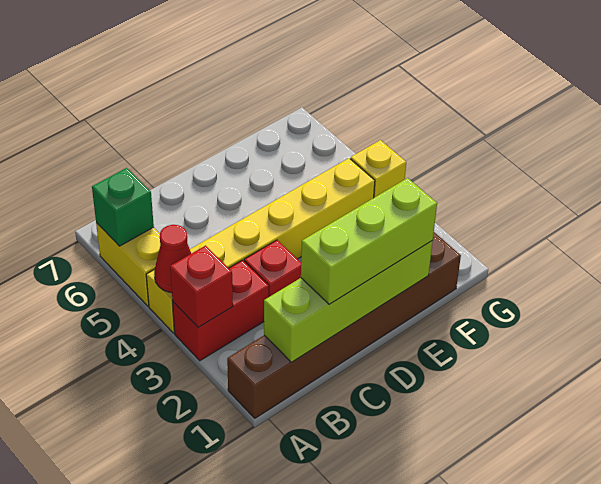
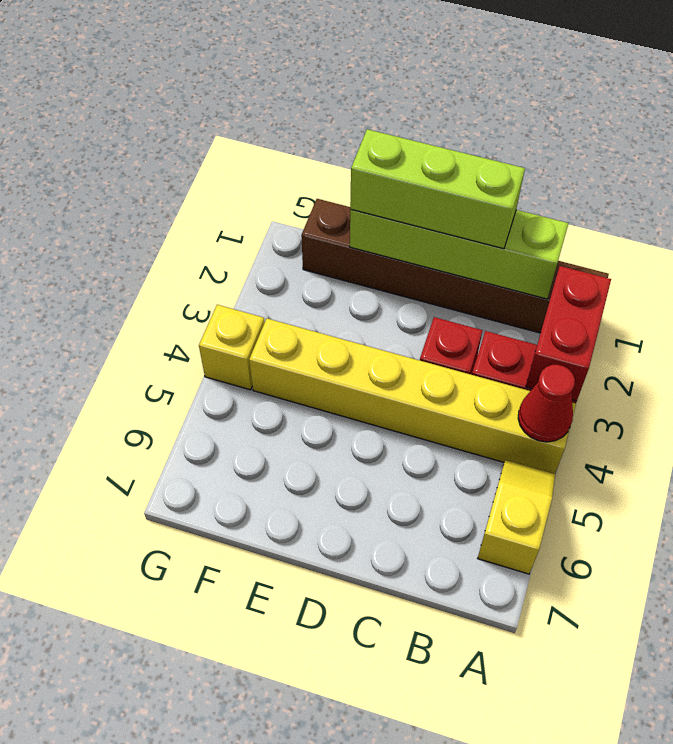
red brick A3 level 2 -> red brick A2:A3 level 2
yellow brick A5:A6 level 1 -> yellow slope A5:A6 level 1 top 6
green brick A6 level 2 -> none

